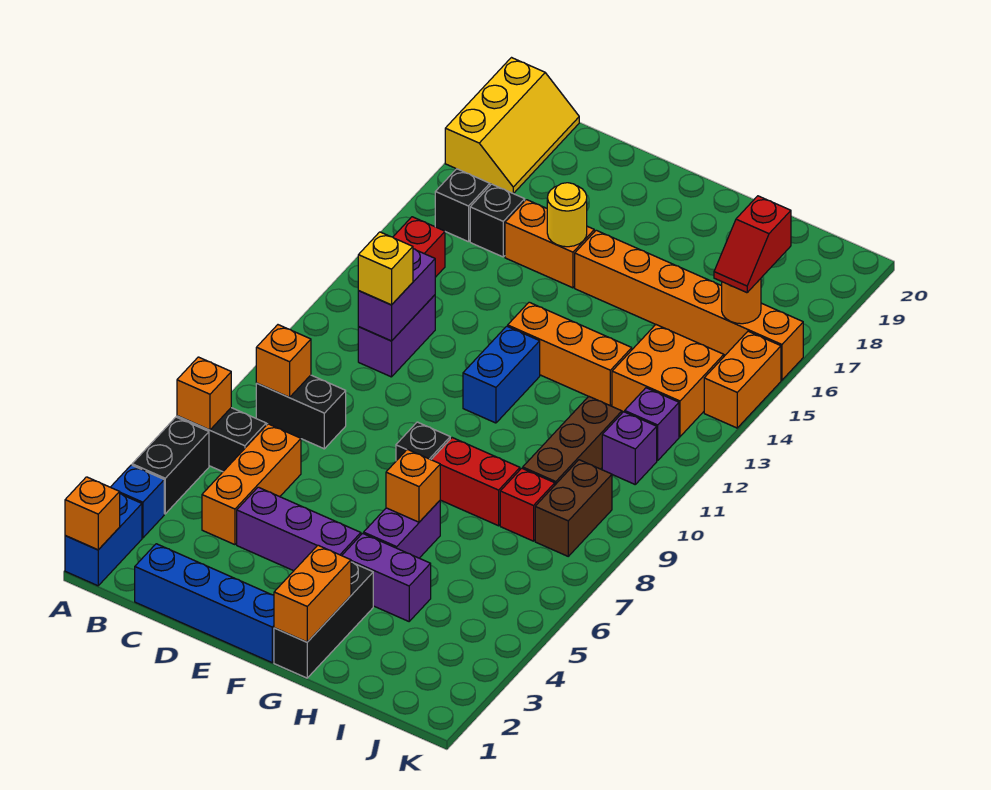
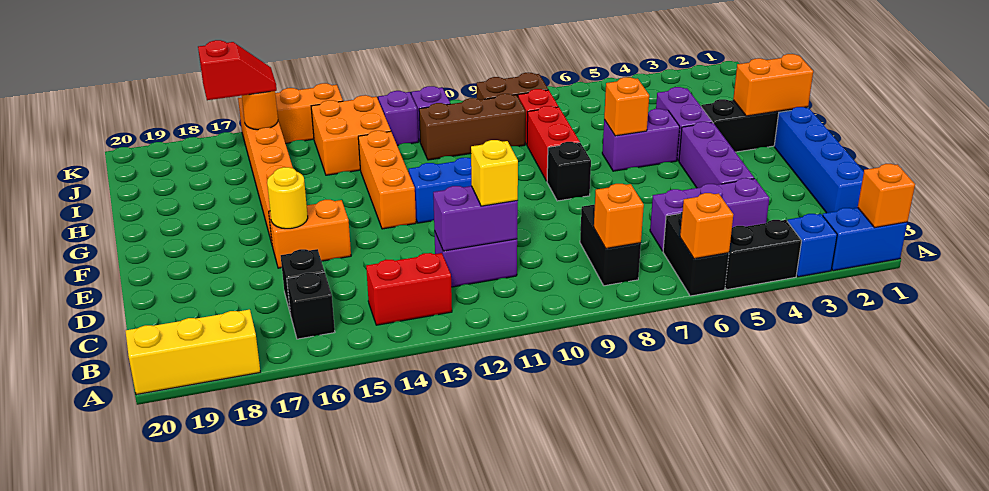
orange brick C4:C6 level 1 -> purple brick C4:C6 level 1
orange brick D16:E16 level 1 -> orange brick E15:E16 level 1

